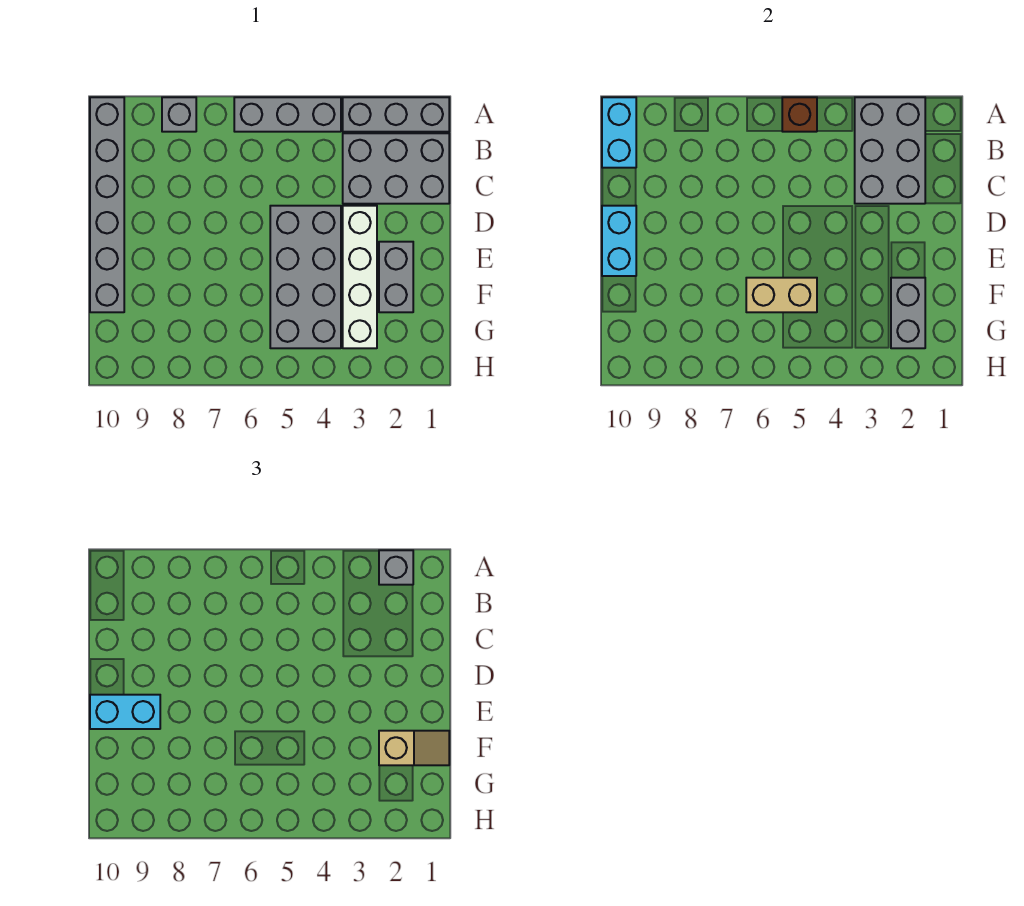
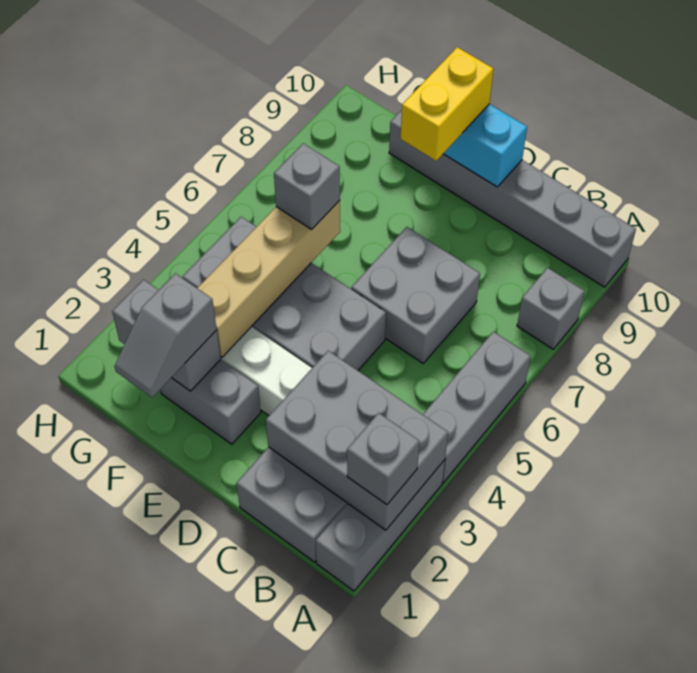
brown brick A5 level 2 -> none
cyan brick A10:B10 level 2 -> none
none -> grey brick C6:D7 level 1
cyan brick E9:E10 level 3 -> yellow brick E9:E10 level 3
tan slope F1:F2 level 3 top 2 -> grey slope F1:F2 level 3 top 2
tan brick F5:F6 level 2 -> tan brick F3:F6 level 2
none -> grey brick F6 level 3

